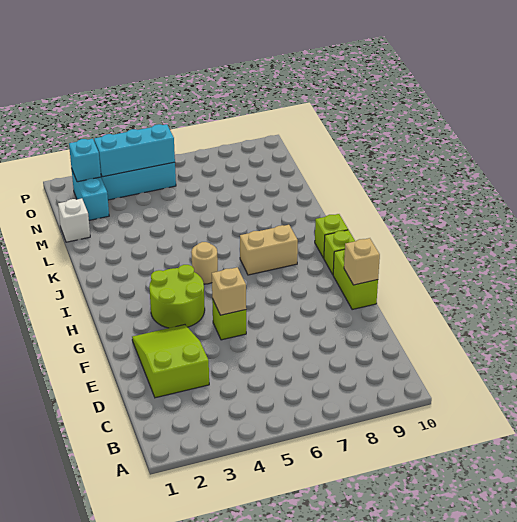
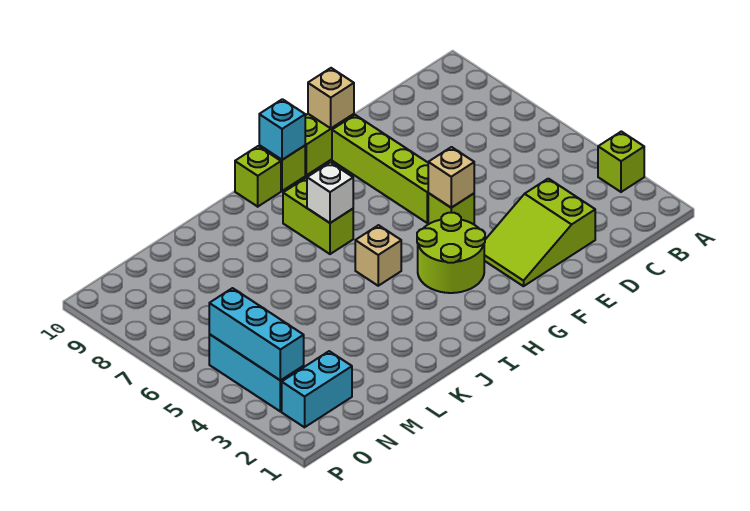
none -> lime brick A3 level 1
none -> lime brick F6:F9 level 1
tan round brick I5 level 1 -> tan brick I5 level 1
tan brick I7:I8 level 1 -> lime brick I7:I8 level 1
white brick M1 level 1 -> white brick I7 level 2
cyan brick O2 level 2 -> cyan brick H10 level 2

